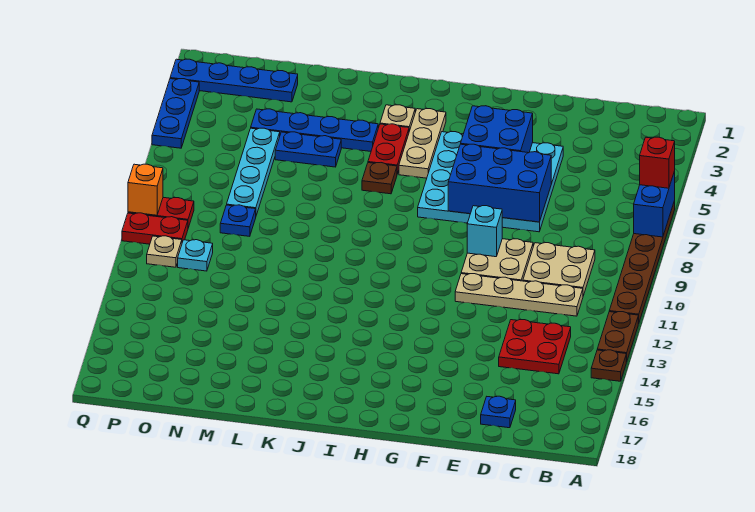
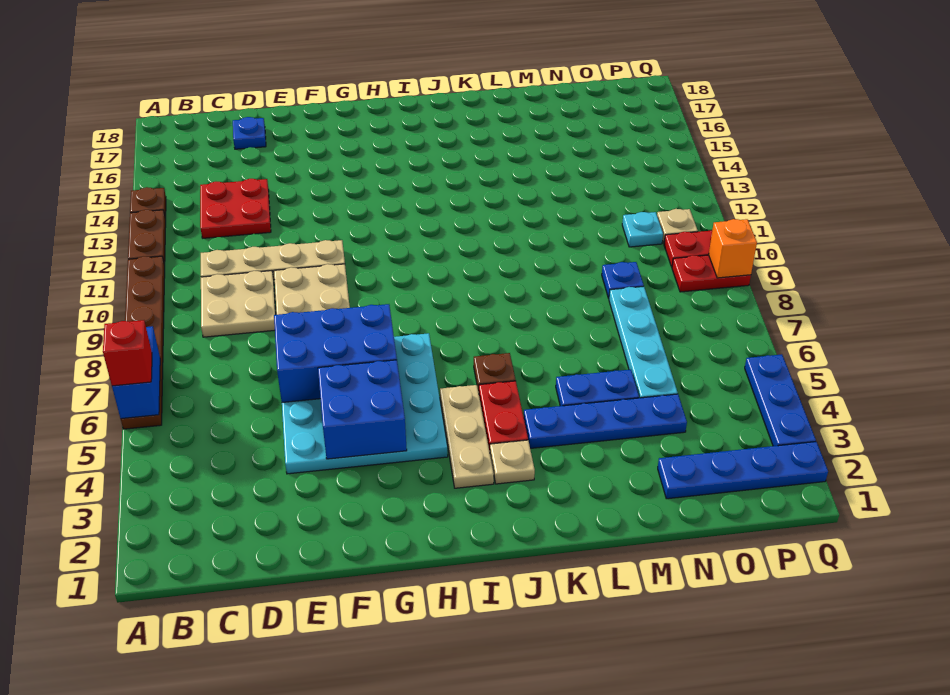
cyan brick F9 level 2 -> none

